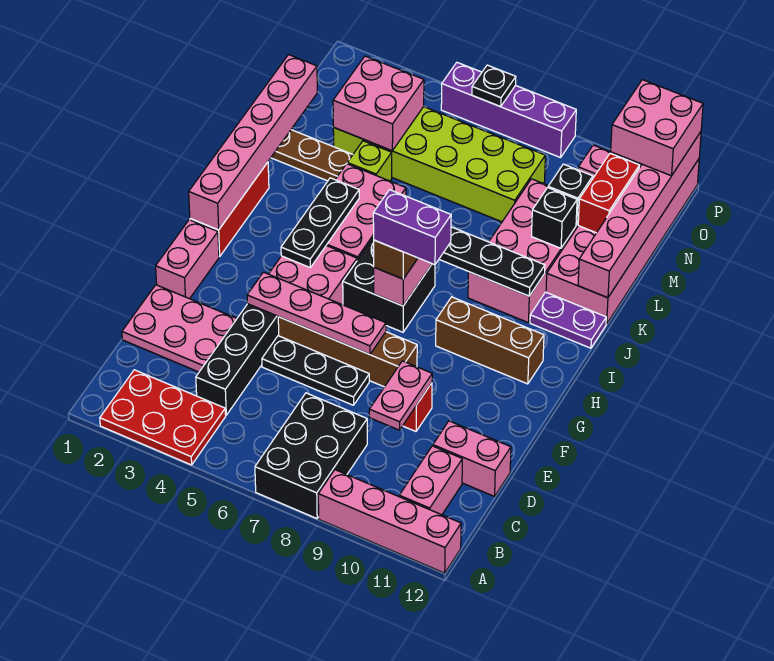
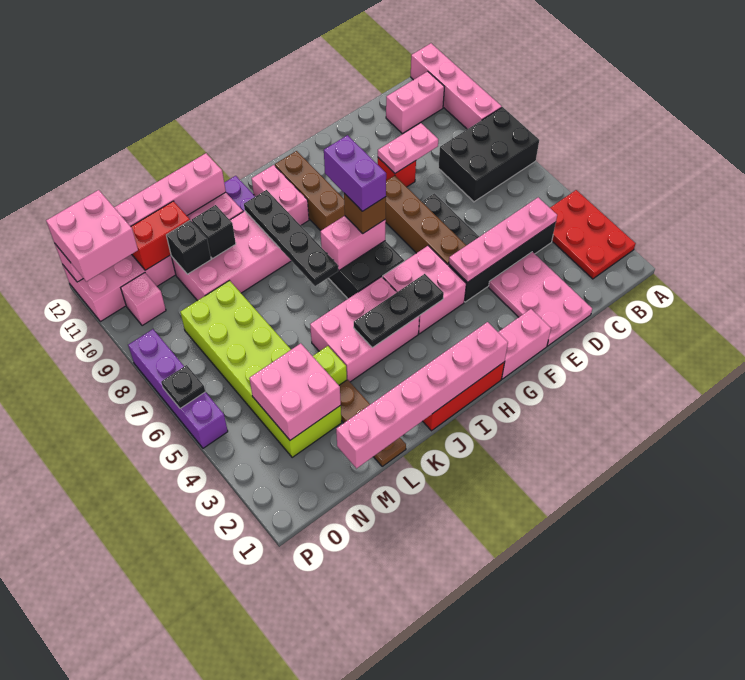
pink brick D11:D12 level 1 -> pink brick I10:I11 level 1
pink plate F4:F7 level 2 -> pink plate C4:F4 level 2

